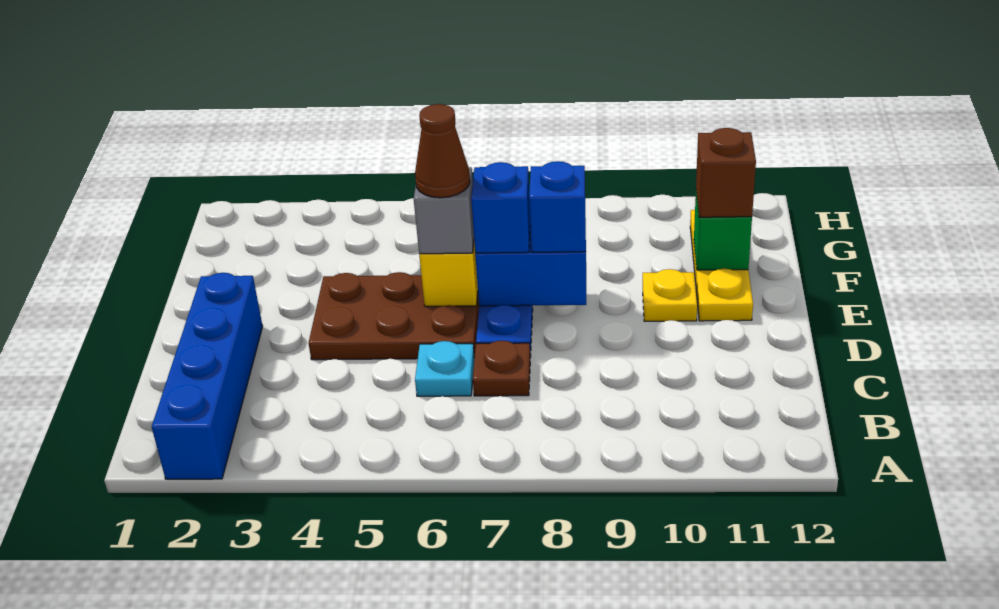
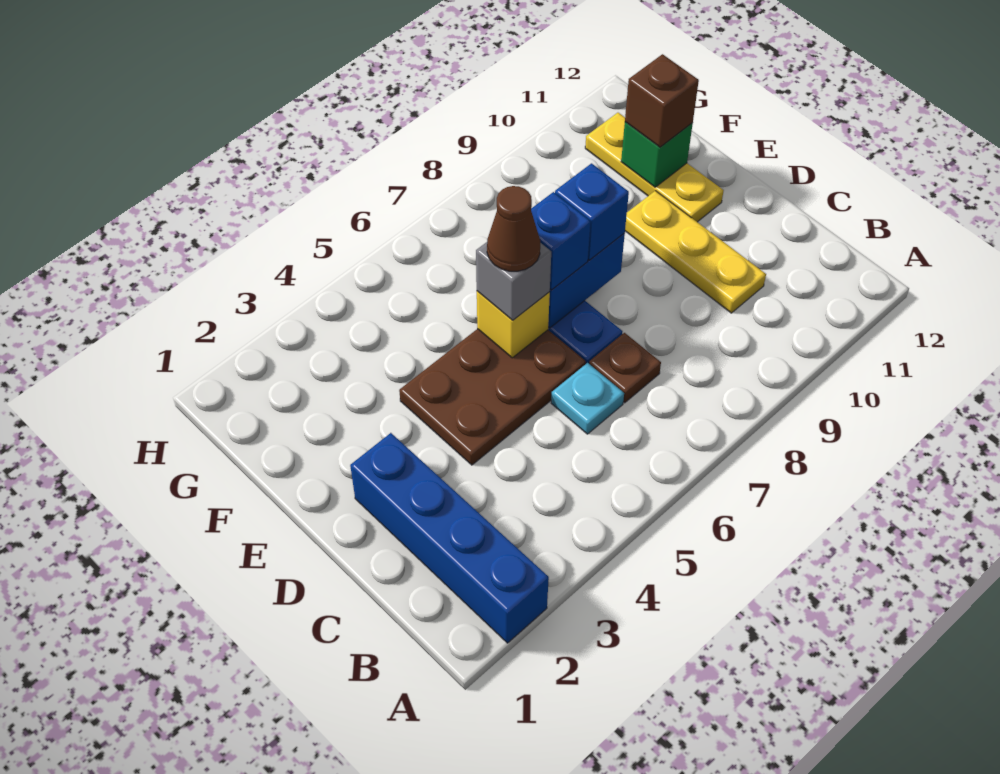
yellow plate E10 level 1 -> yellow plate C10:E10 level 1

